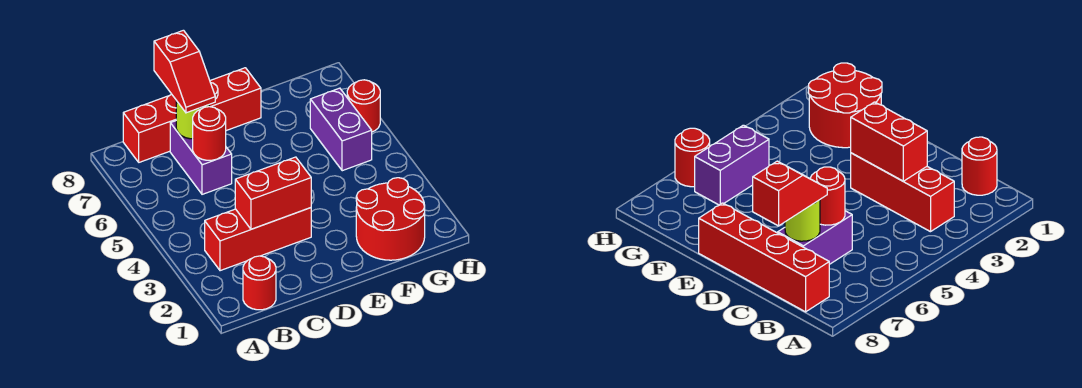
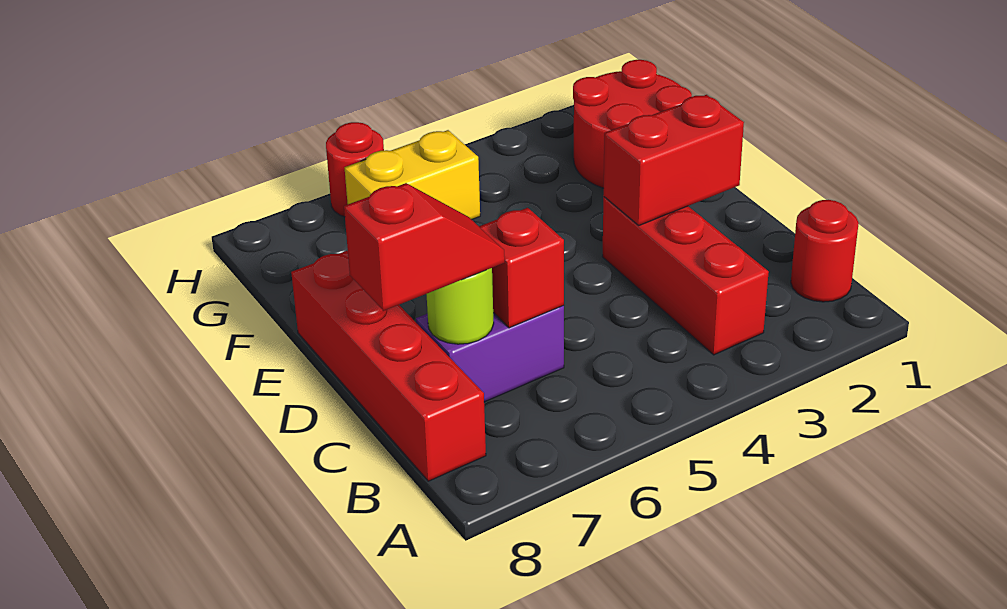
red brick C3:D3 level 2 -> red brick D2:D3 level 2
red round brick C6 level 2 -> red brick C6 level 2
purple brick G5:G6 level 1 -> yellow brick G5:G6 level 1

